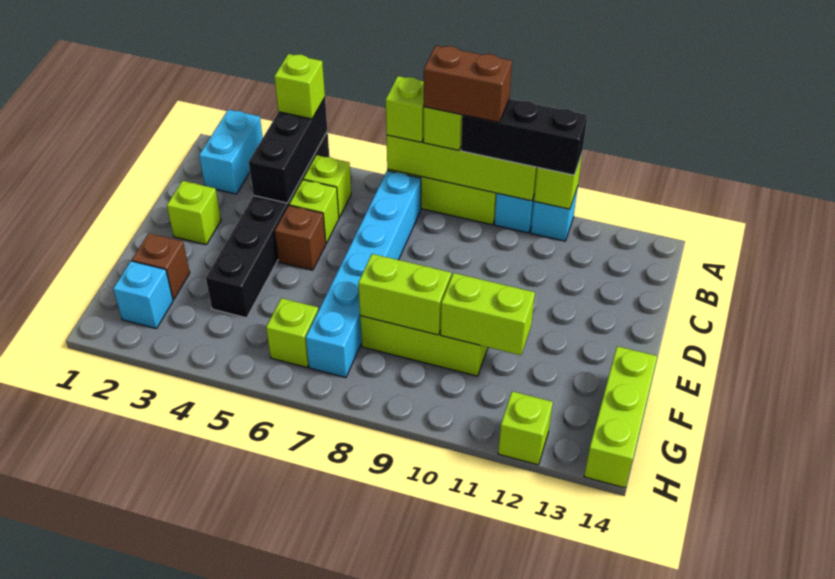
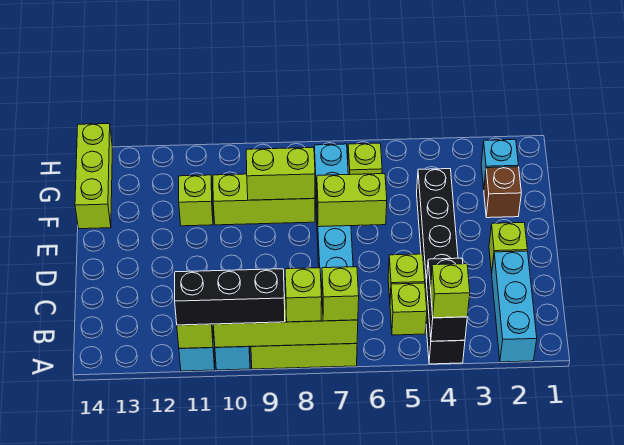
cyan brick A2:B2 level 1 -> cyan brick A2:C2 level 1
black brick A4:C4 level 2 -> black brick A4:B4 level 2
brown brick A8:A9 level 4 -> none
brown brick D5 level 1 -> none
lime brick F10:F11 level 2 -> lime brick E6:E7 level 2
lime brick H12 level 1 -> lime brick F11 level 1

